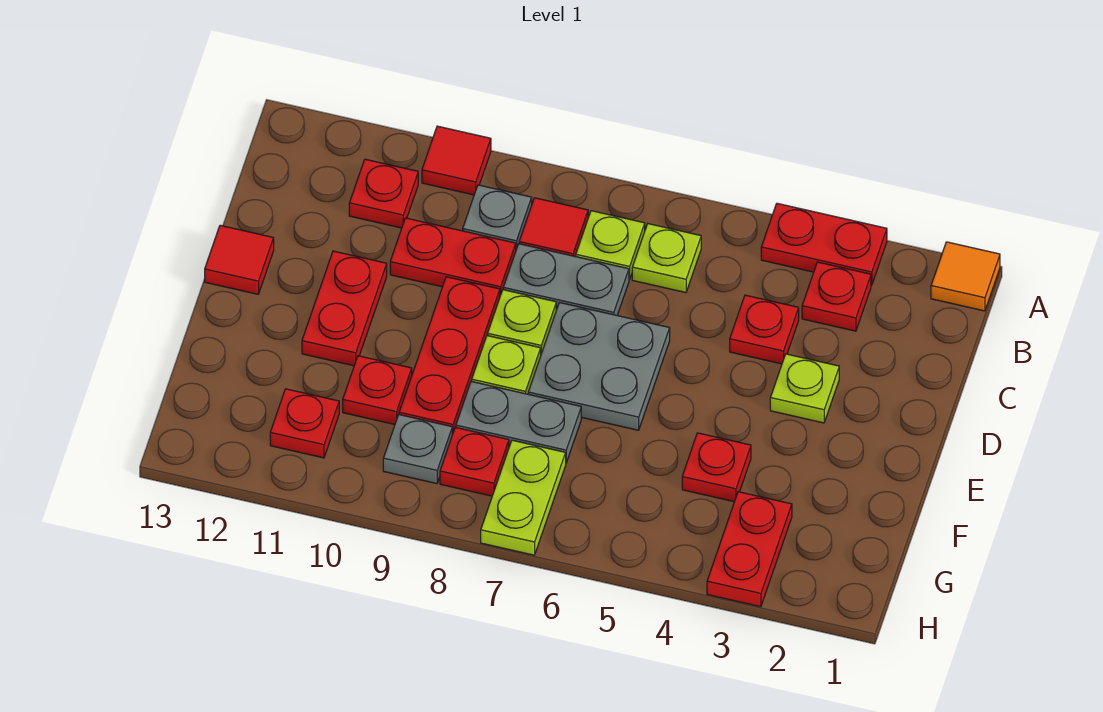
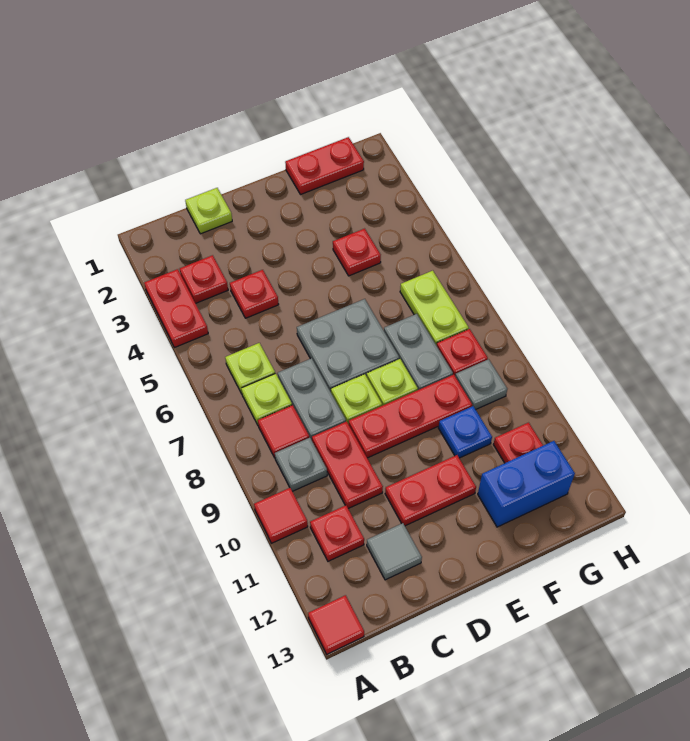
orange tile A1 level 1 -> none
none -> grey tile C12 level 1
lime plate D3 level 1 -> lime plate C1 level 1
red tile D13 level 1 -> red tile A13 level 1
red plate F10 level 1 -> blue plate F10 level 1
none -> blue brick F12:G12 level 1
red plate G3:H3 level 1 -> red plate F1:G1 level 1
lime plate G7:H7 level 1 -> lime plate G6:G7 level 1

